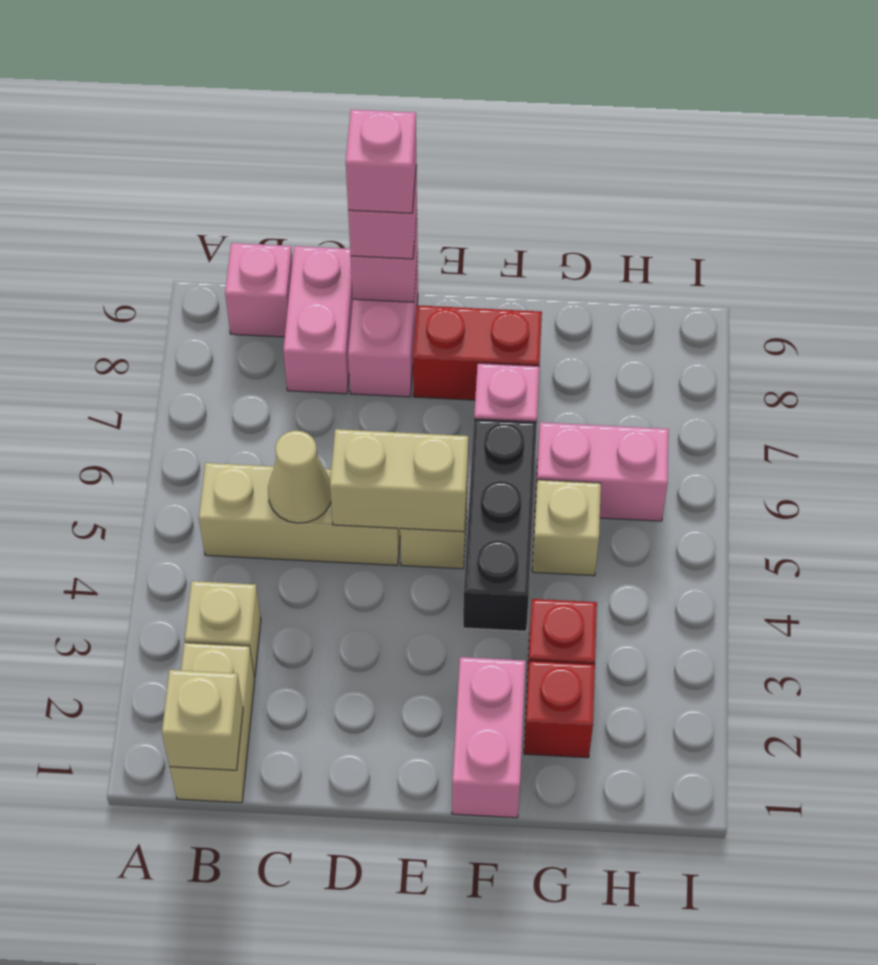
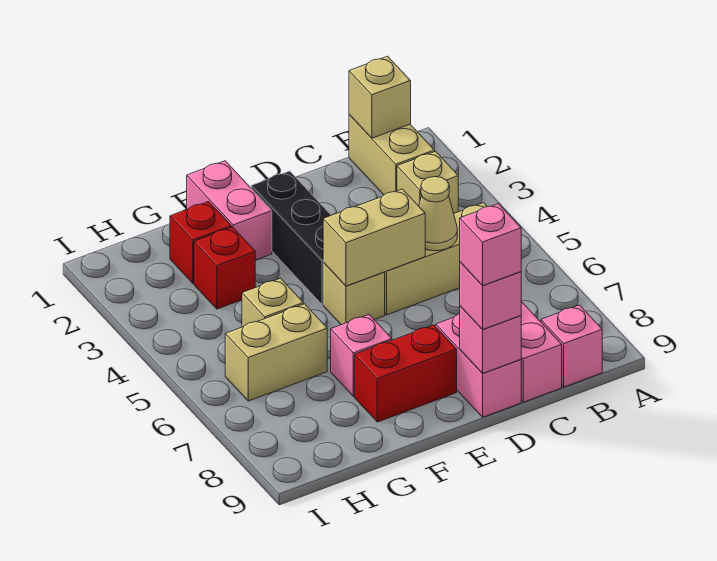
black brick F4:F6 level 1 -> black brick E2:E4 level 1
pink brick G6:H6 level 1 -> tan brick G6:H6 level 1

